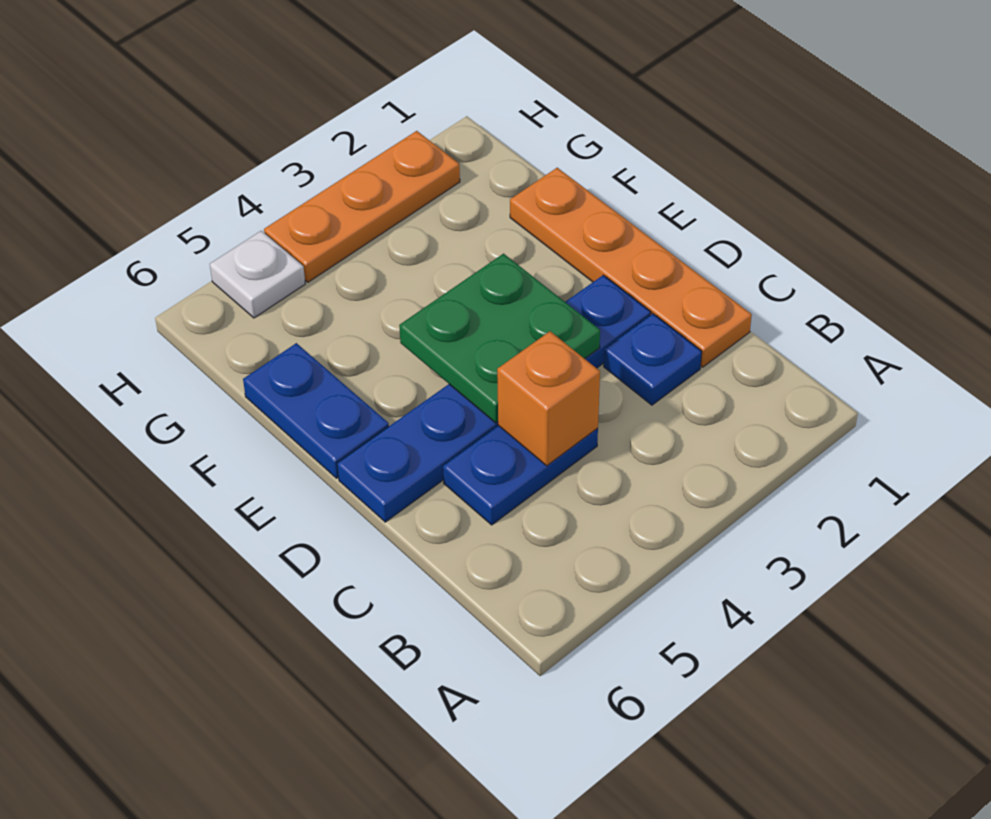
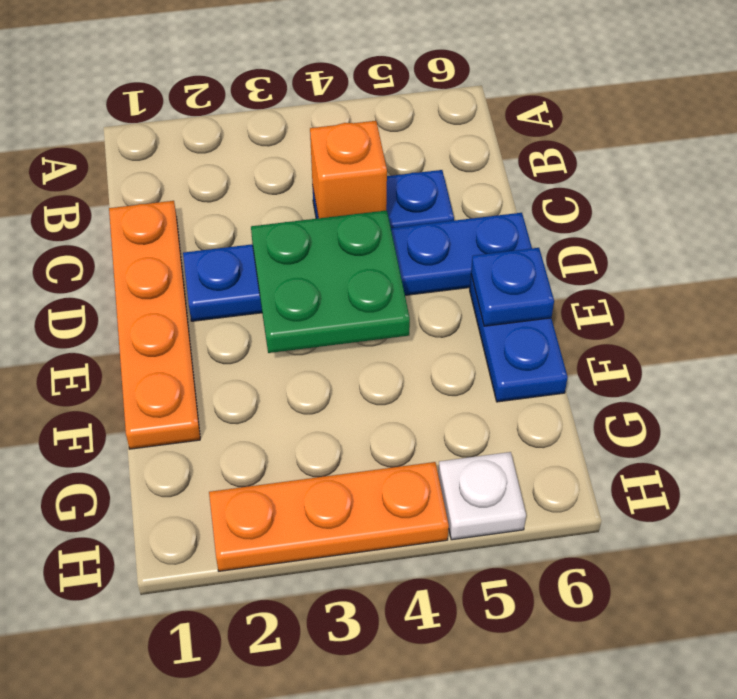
blue plate C2 level 1 -> blue plate E6 level 2

